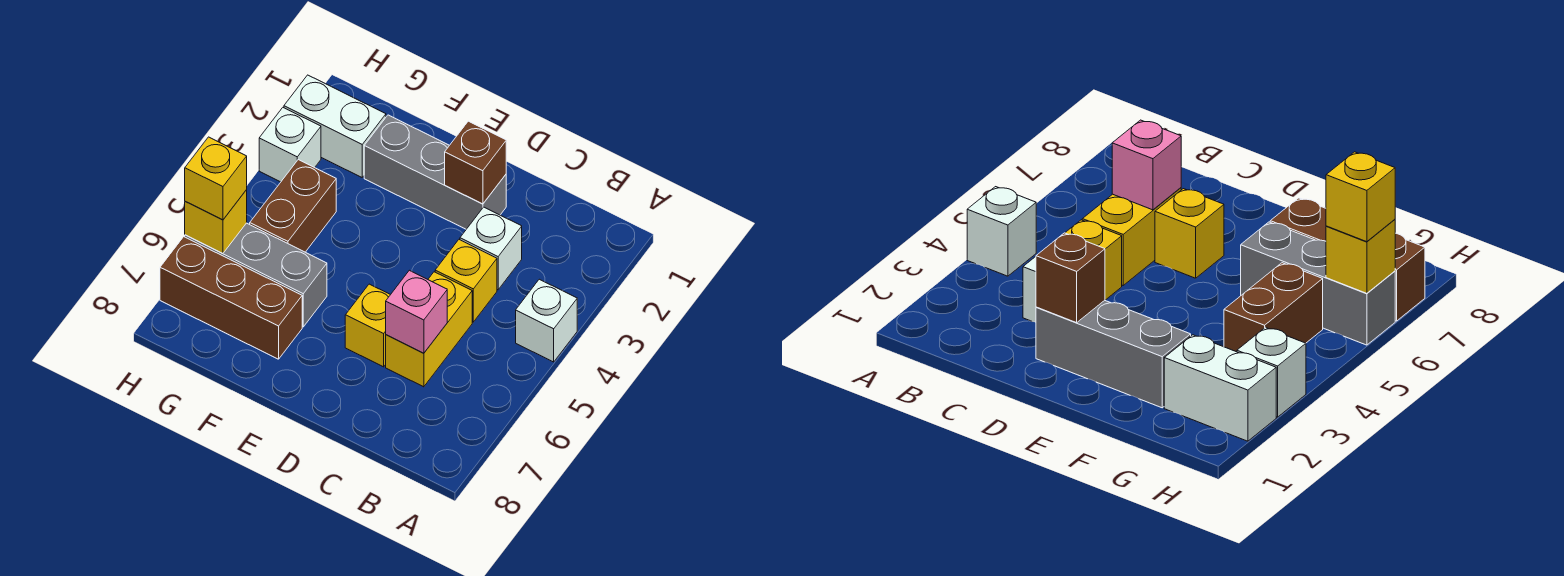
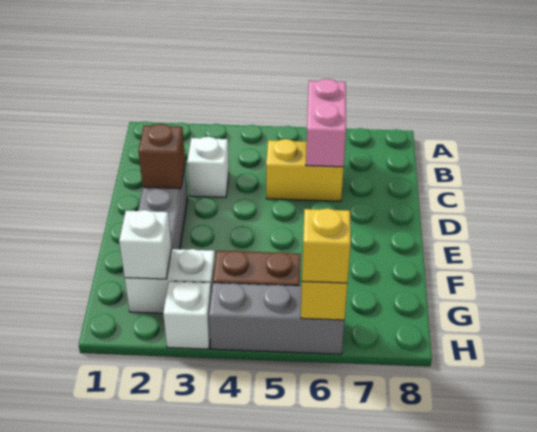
white brick A4 level 1 -> white brick G2 level 2
yellow brick C4 level 1 -> none
pink brick C6 level 2 -> pink brick B6:C6 level 2
yellow brick D6 level 1 -> none
grey brick F6:H6 level 1 -> grey brick H4:H6 level 1
brown brick F7:H7 level 1 -> none
white brick G2:H2 level 1 -> white brick G2:G3 level 1

